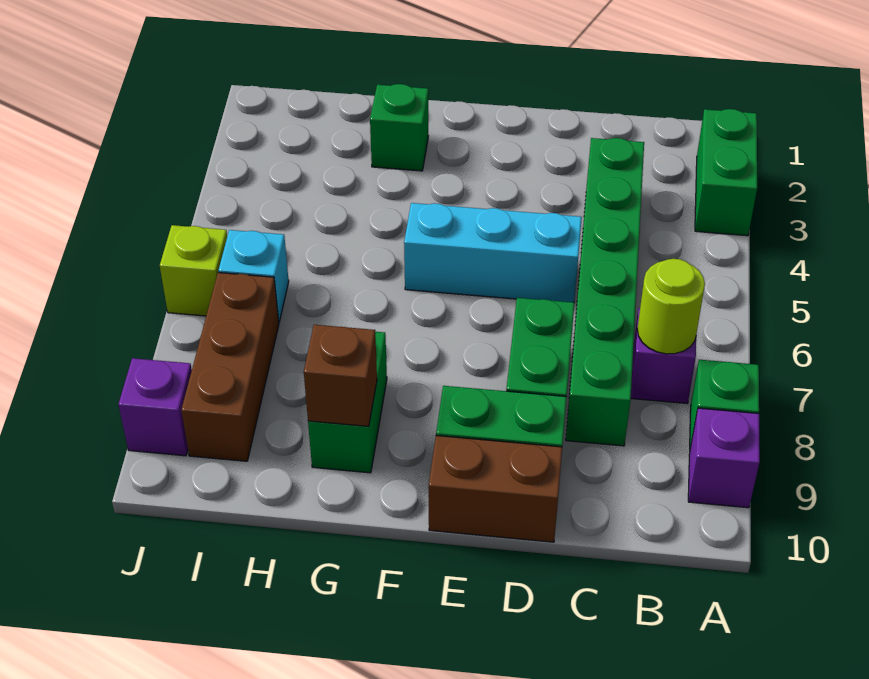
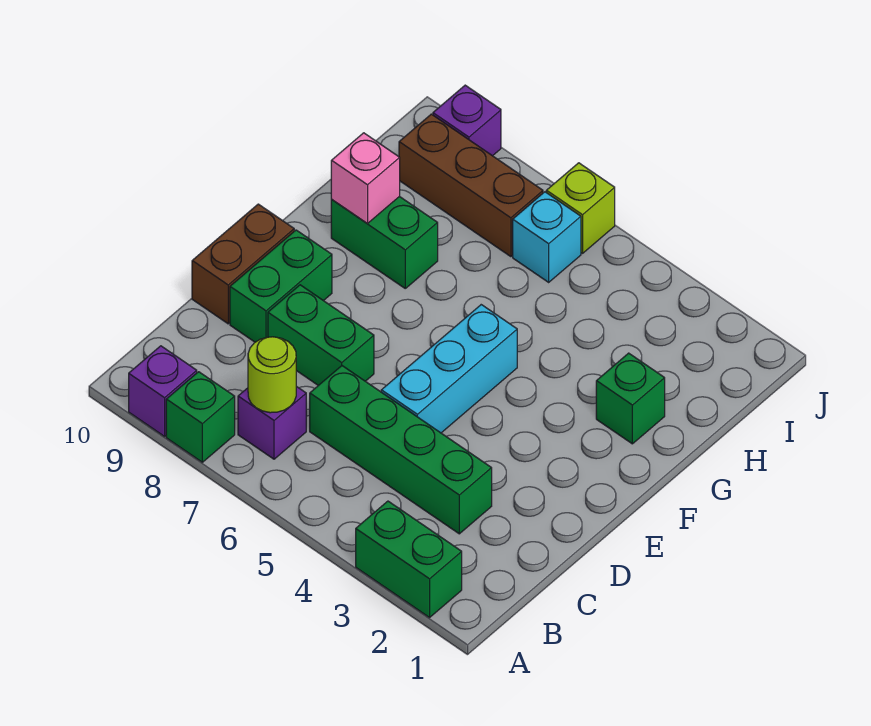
green brick C3:C8 level 1 -> green brick C3:C6 level 1
brown brick G9 level 2 -> pink brick G9 level 2

